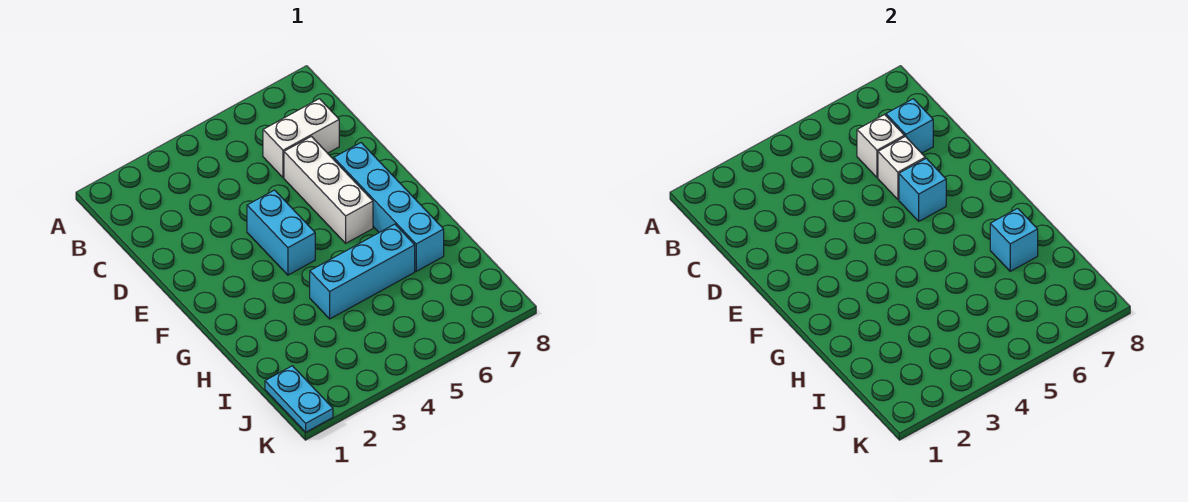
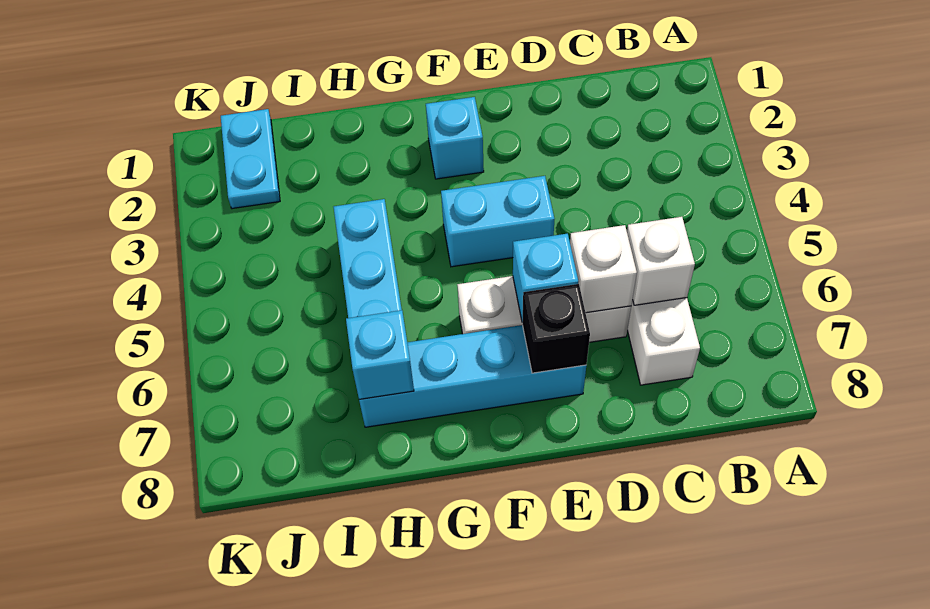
cyan brick C7 level 2 -> cyan brick F2 level 1
none -> black brick E7 level 2
cyan plate J1:K1 level 1 -> cyan plate J1:J2 level 1

